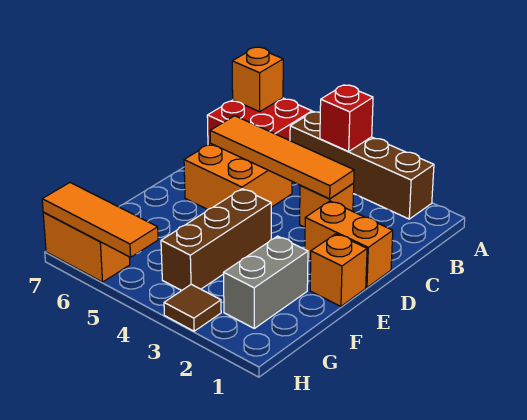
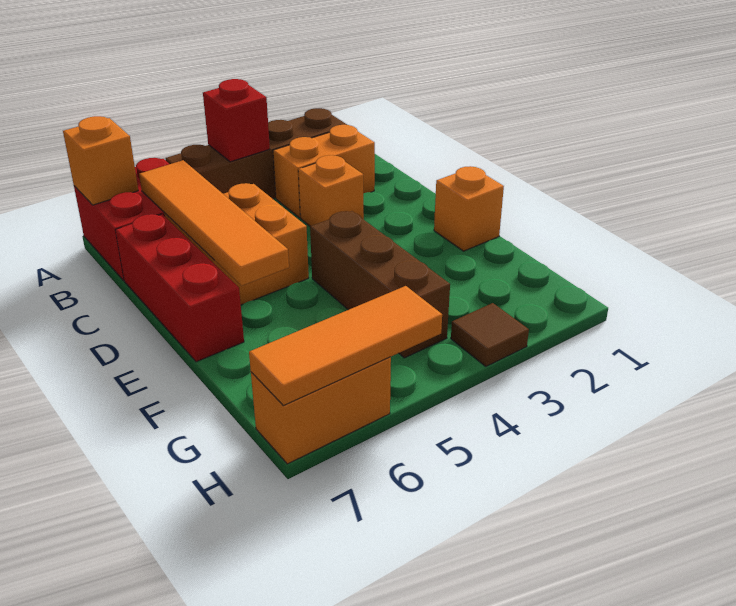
orange tile C3:C6 level 2 -> orange tile B6:E6 level 2
none -> red brick C7:E7 level 1
orange brick D1:D2 level 1 -> orange brick B2:B3 level 1
grey brick F2:G2 level 1 -> none

